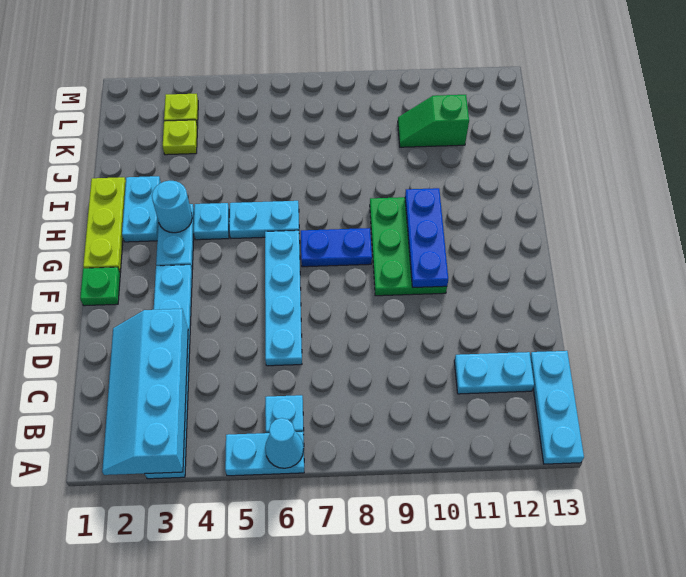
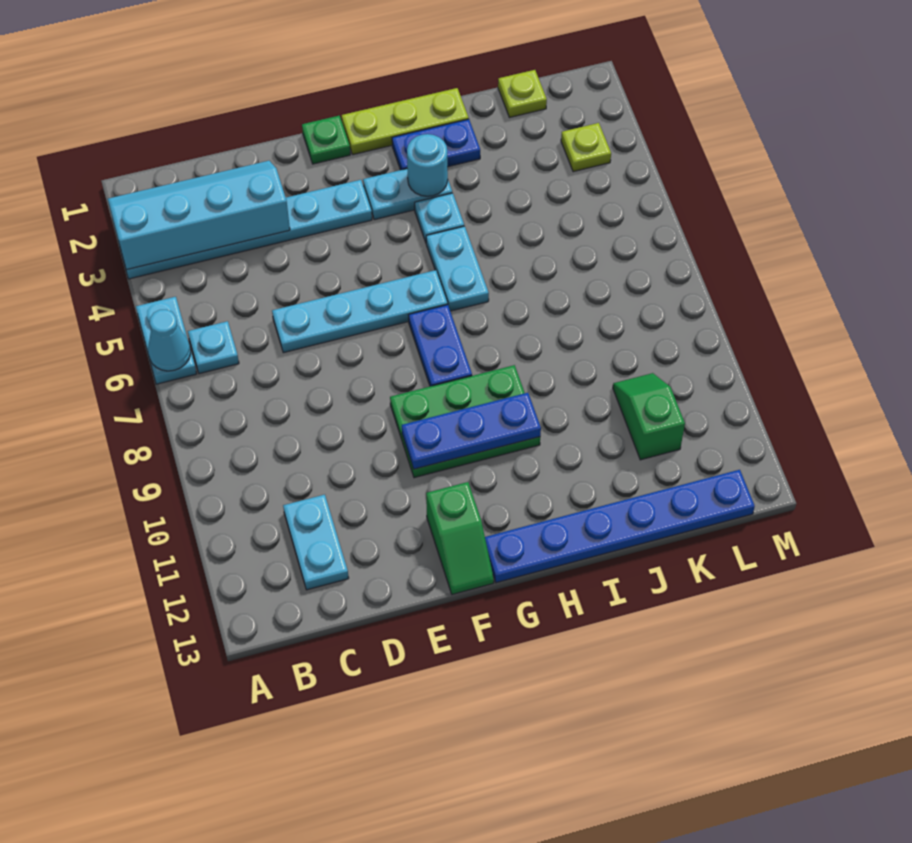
cyan plate A13:C13 level 1 -> none
none -> green slope F12:F13 level 1 top 12
none -> blue plate G13:L13 level 1
cyan plate H2:I2 level 1 -> blue plate H2:I2 level 1
lime plate K3 level 1 -> lime plate K1 level 1

